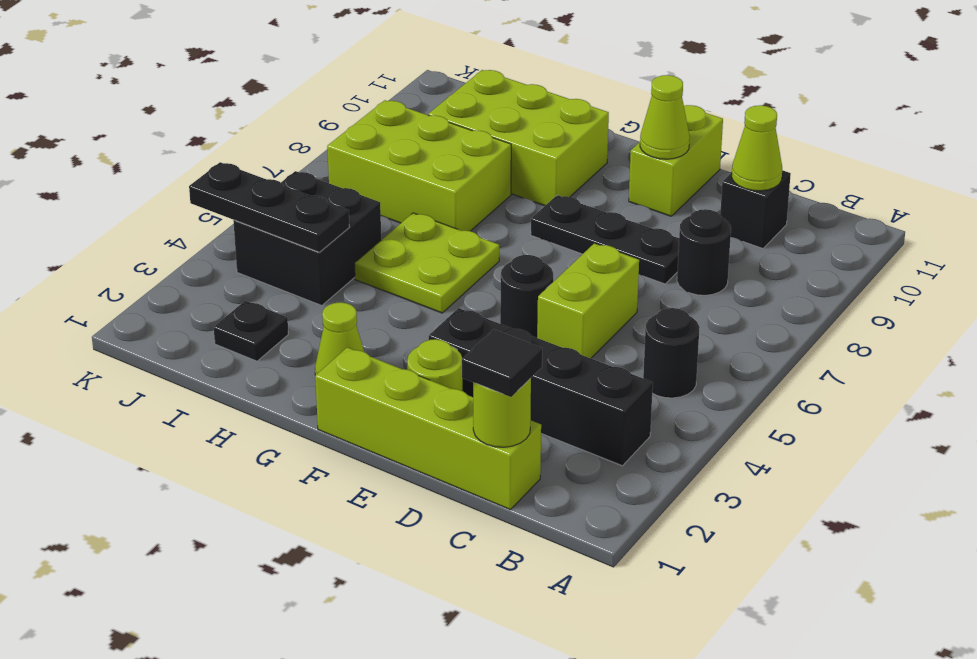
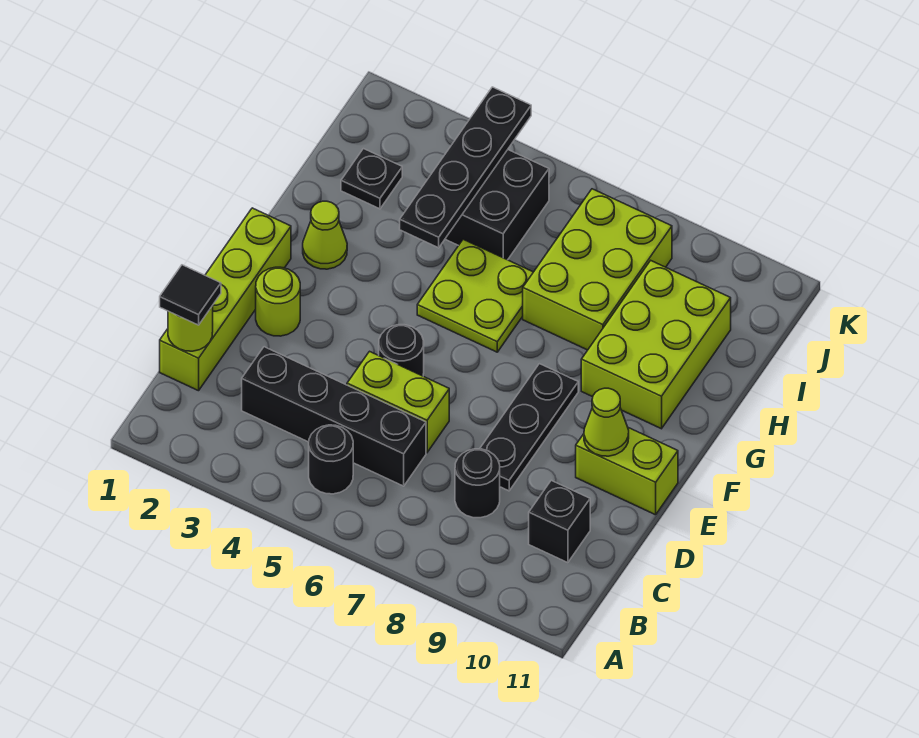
black brick B3:E3 level 1 -> black brick C3:C6 level 1
lime cone C10 level 2 -> none
black plate I4:K4 level 2 -> black plate H4:K4 level 2

